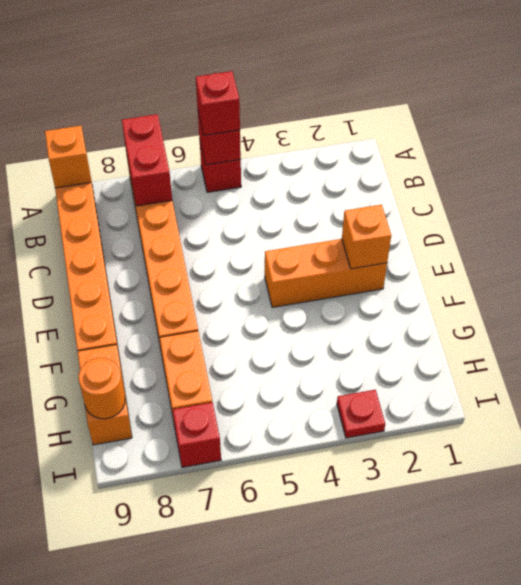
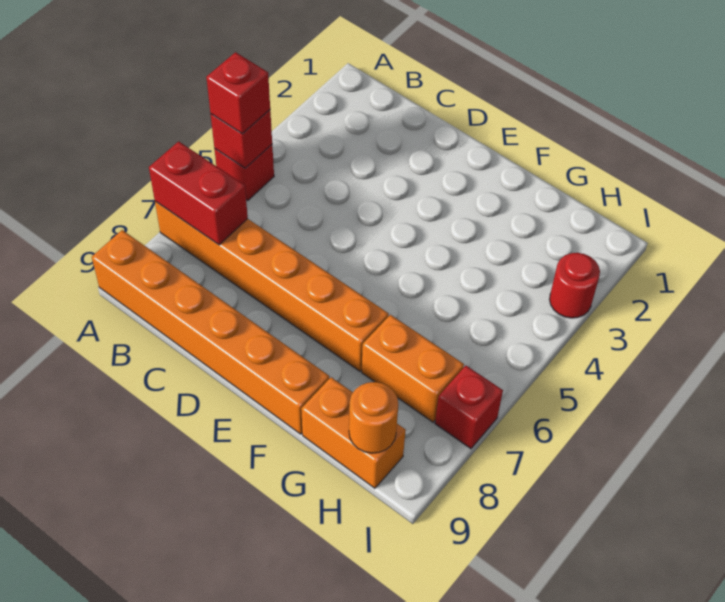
orange brick A9 level 2 -> none
orange brick E2:E4 level 1 -> none
orange brick E2 level 2 -> none
red plate I3 level 1 -> red round brick I3 level 1

